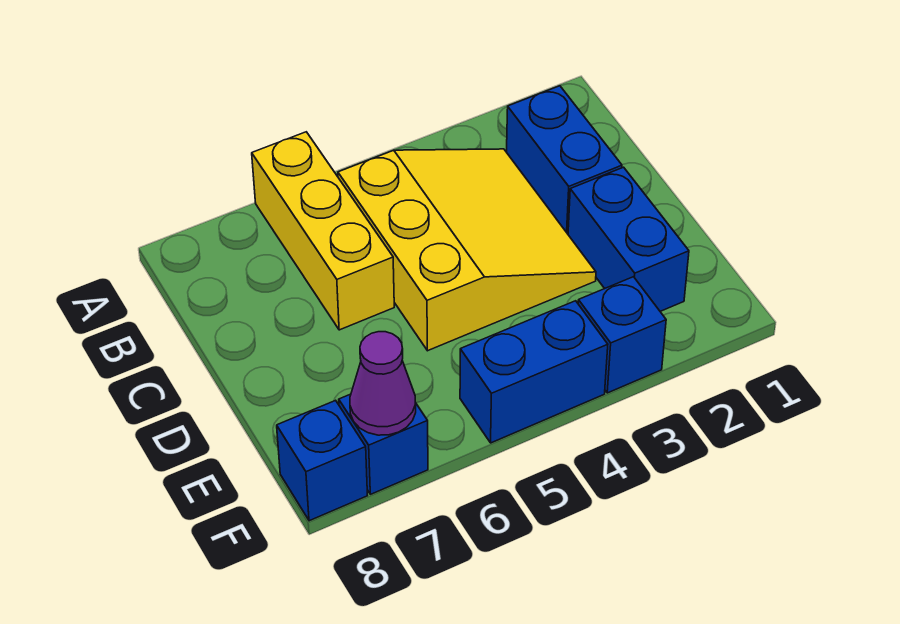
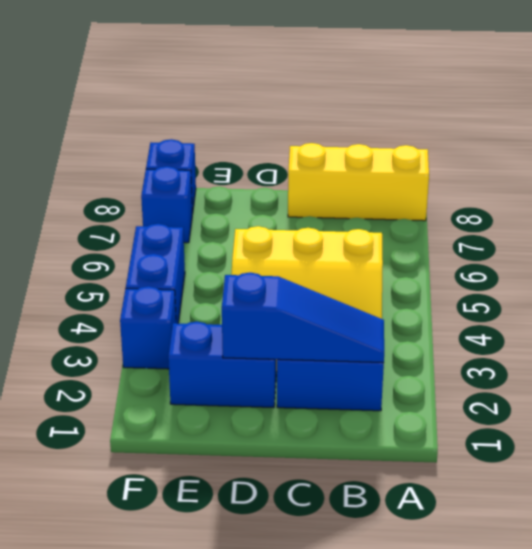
yellow brick A6:C6 level 1 -> yellow brick A8:C8 level 1
none -> blue slope B2:D2 level 2 top D
purple cone F7 level 2 -> none

